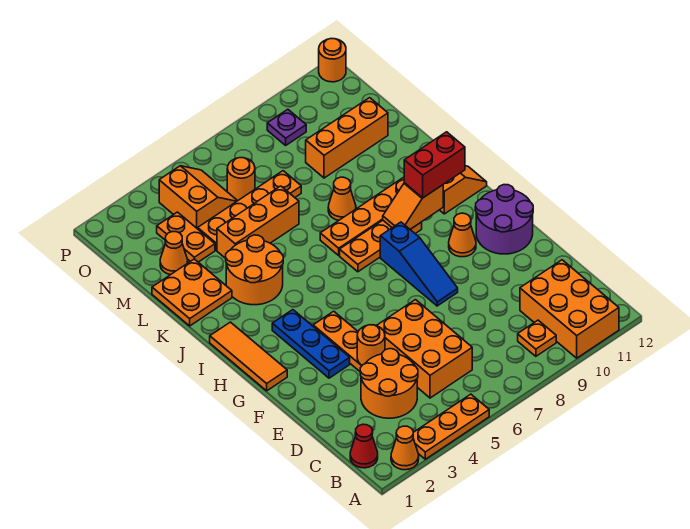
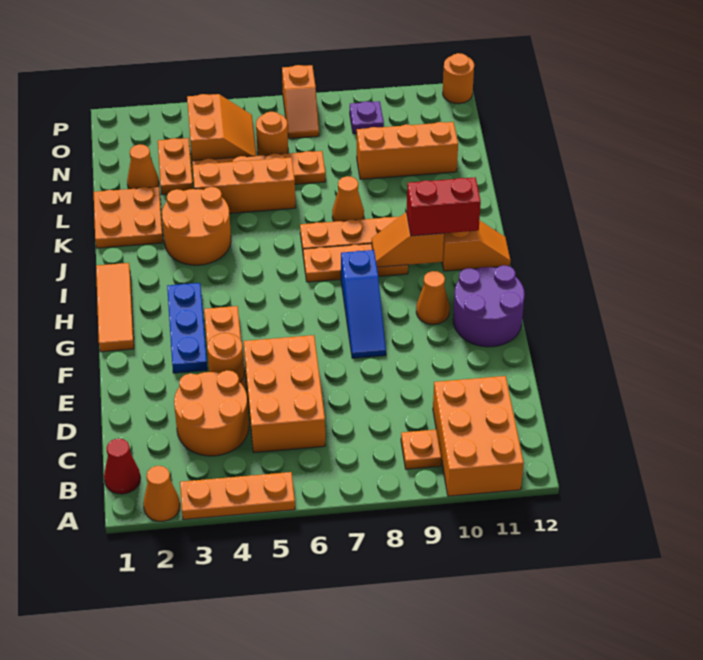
none -> orange slope O7:P7 level 1 top P

